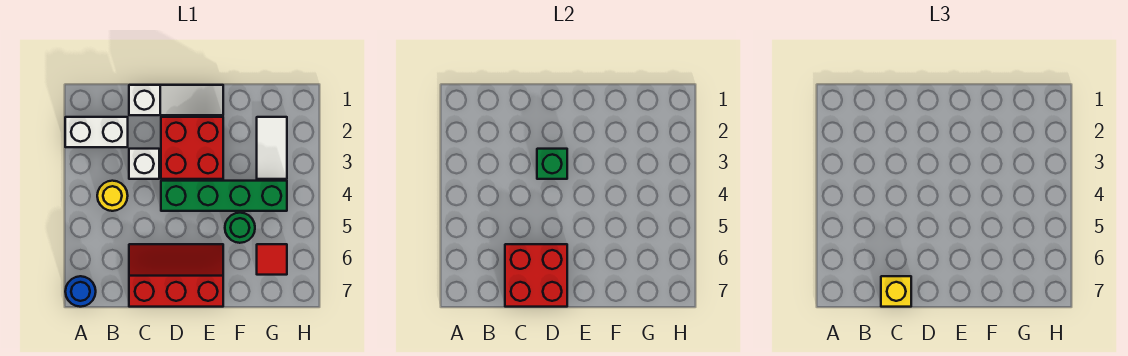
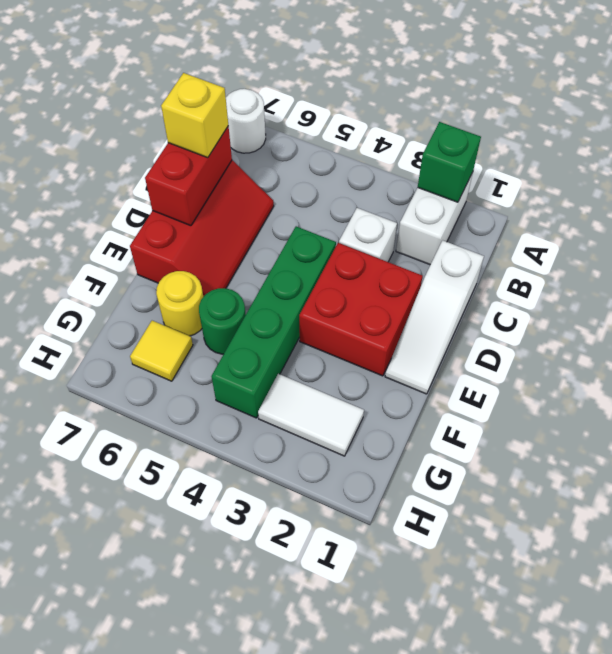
blue round brick A7 level 1 -> white round brick A7 level 1
yellow round brick B4 level 1 -> yellow round brick F6 level 1
red brick C6:D7 level 2 -> red brick C7:D7 level 2
green brick D3 level 2 -> green brick A2 level 2
red tile G6 level 1 -> yellow tile G6 level 1

